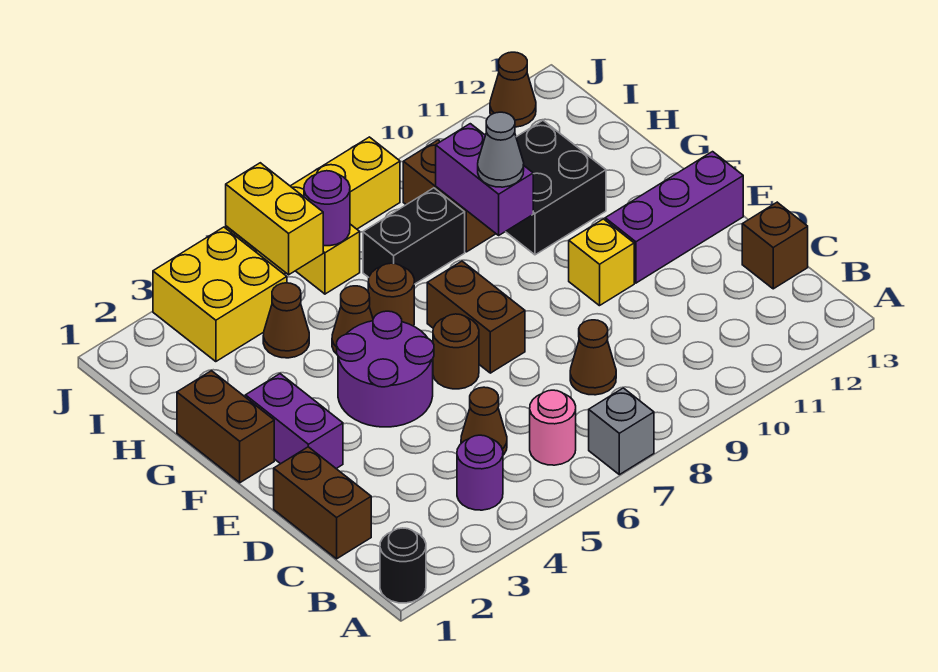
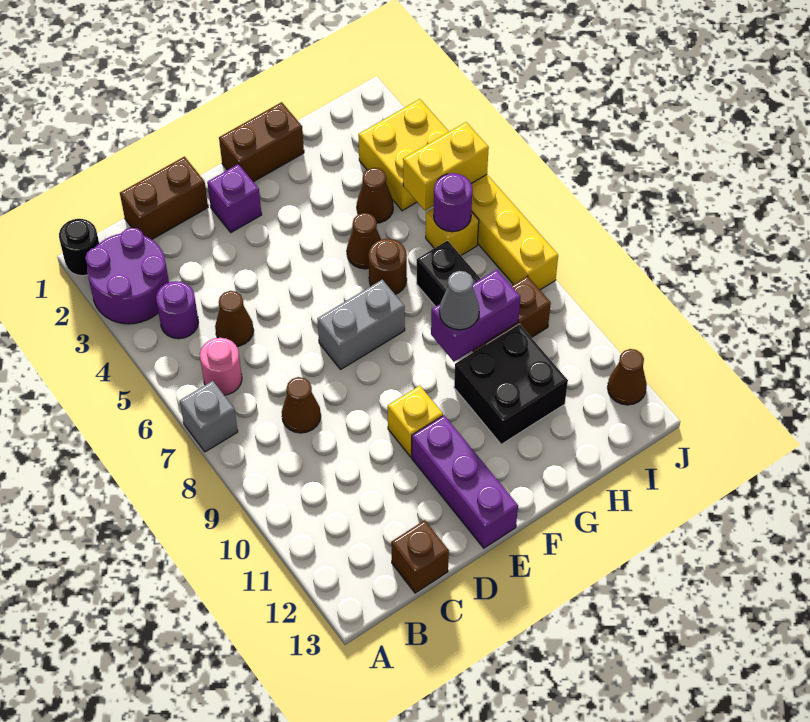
purple brick E2:F2 level 1 -> purple brick E2 level 1
purple round brick E4:F5 level 1 -> purple round brick A2:B3 level 1
brown round brick E6 level 1 -> none
brown brick E7:F7 level 1 -> grey brick E7:F7 level 1

